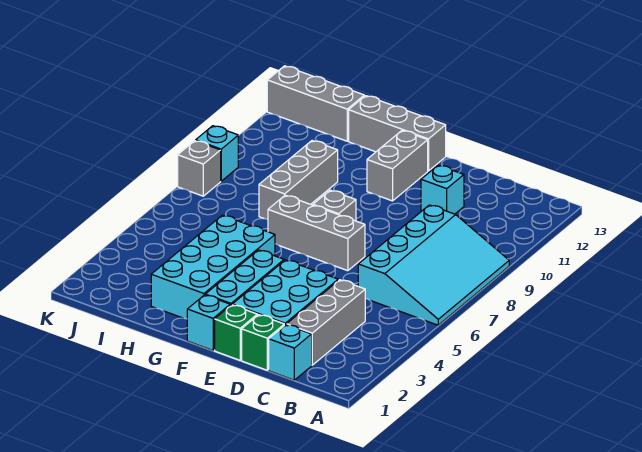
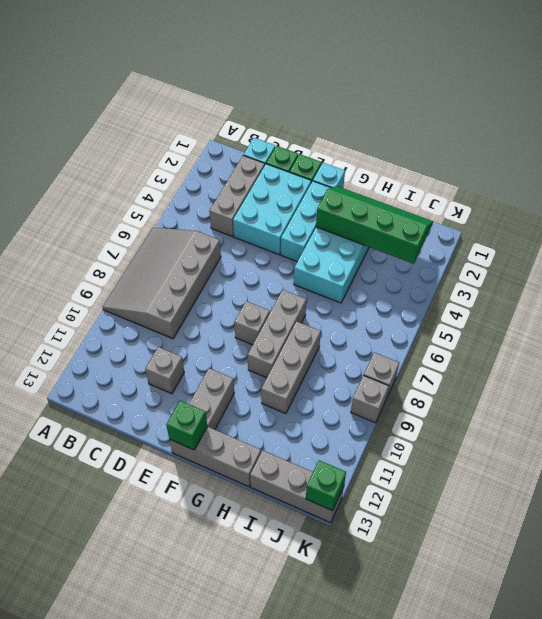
cyan slope A6:C9 level 1 top C -> grey slope A6:C9 level 1 top C
cyan brick D11 level 1 -> grey brick D11 level 1
grey brick E7:G7 level 1 -> grey brick G7:G9 level 1
none -> green brick F13 level 2
none -> green slope G2:J3 level 2 top 3
cyan brick K9 level 1 -> grey brick K9 level 1
none -> green brick K13 level 2

